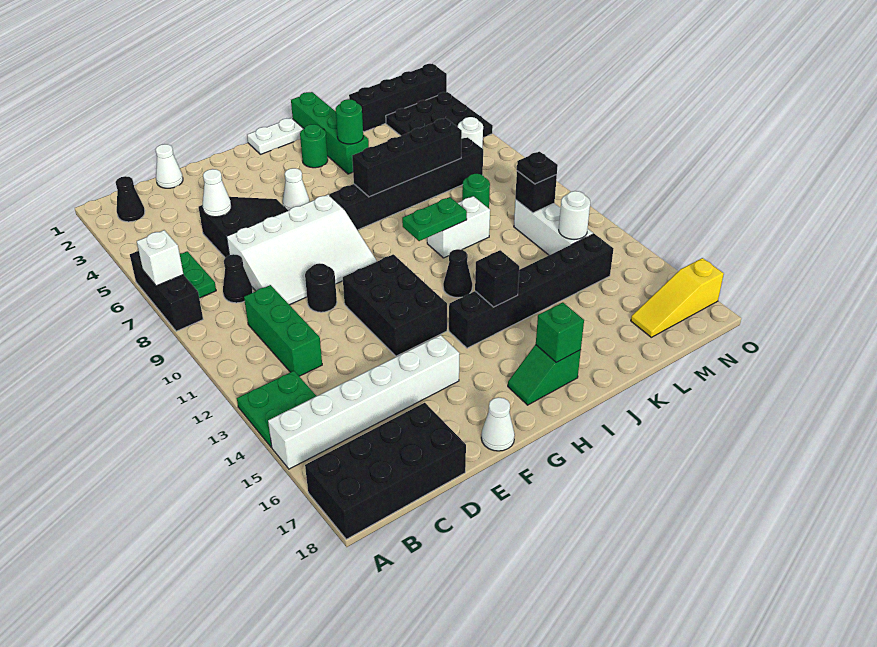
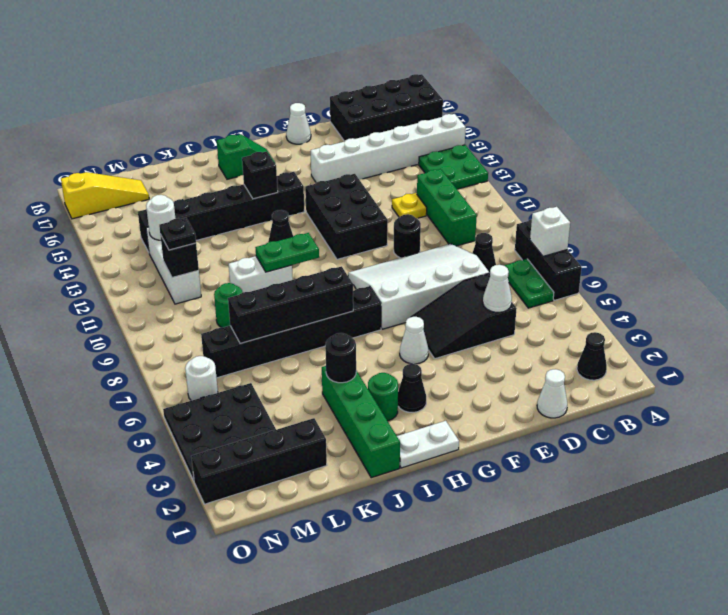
none -> yellow plate D12 level 1
none -> black cone H3 level 1
green brick I17 level 2 -> none
green round brick J4 level 2 -> black round brick J4 level 2

